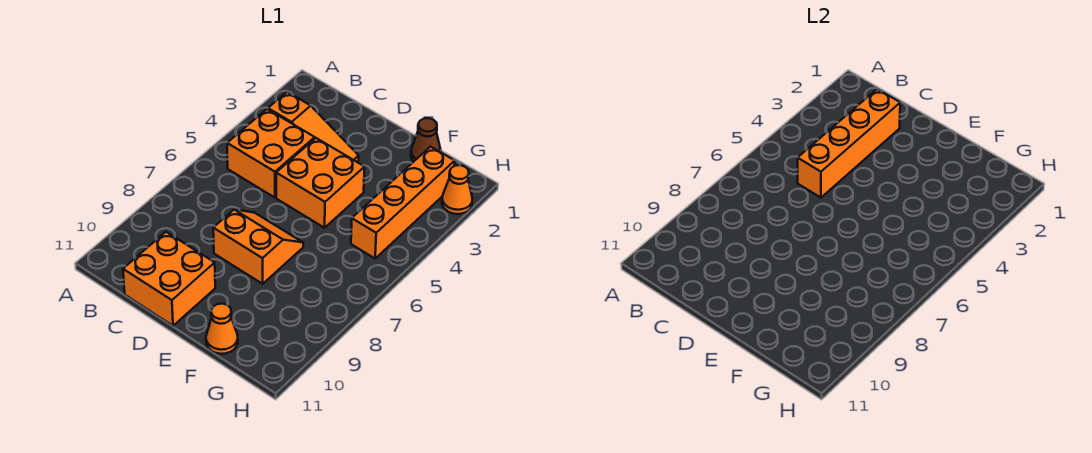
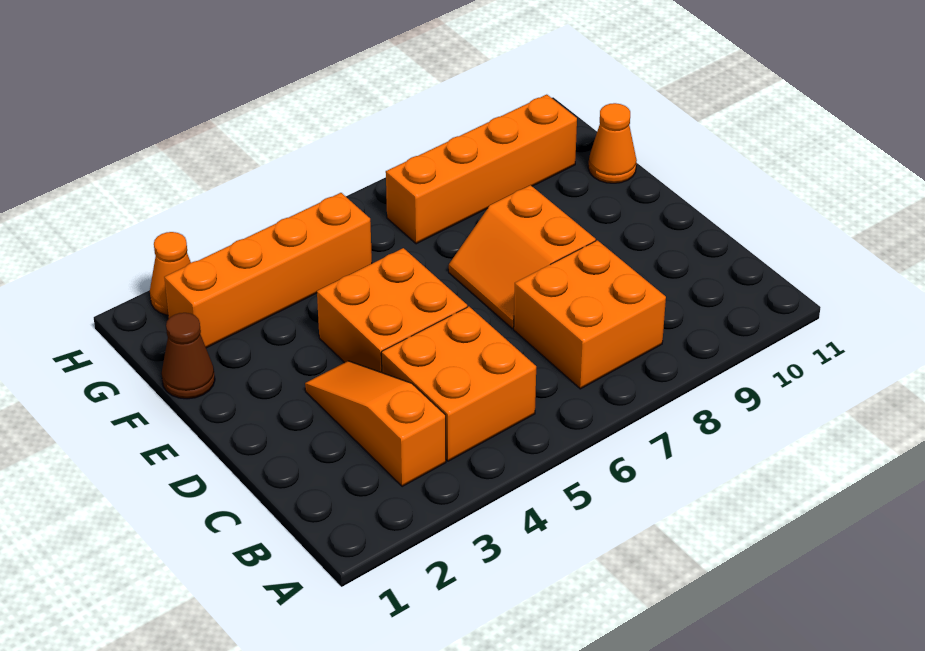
orange brick C2:C5 level 2 -> orange brick G7:G10 level 1
orange brick C10:D11 level 1 -> orange brick B7:C8 level 1

